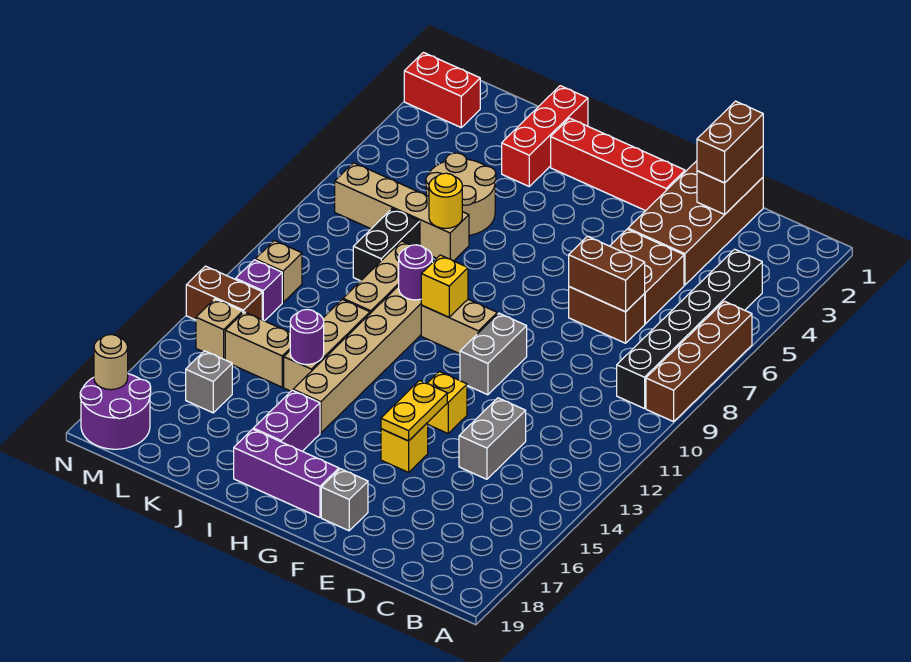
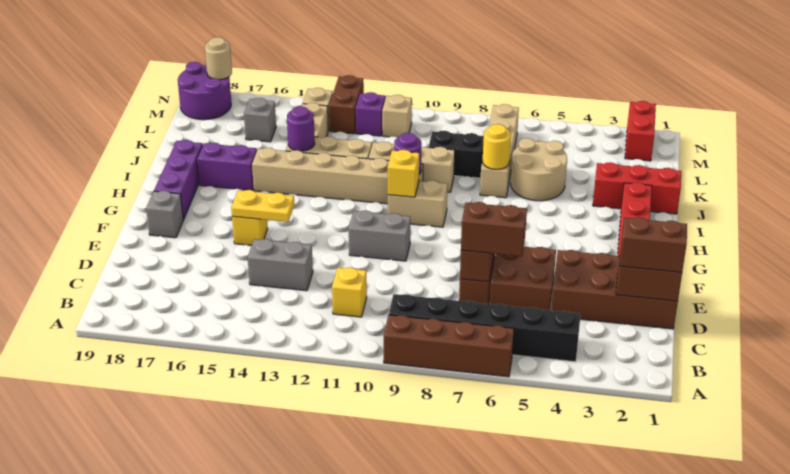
none -> brown brick D6:D7 level 3
yellow brick F13 level 1 -> yellow brick C11 level 1
tan brick G10:H10 level 1 -> tan brick H9:H10 level 1

